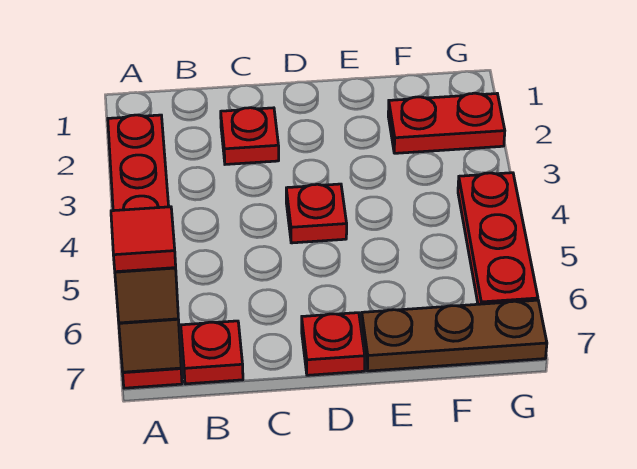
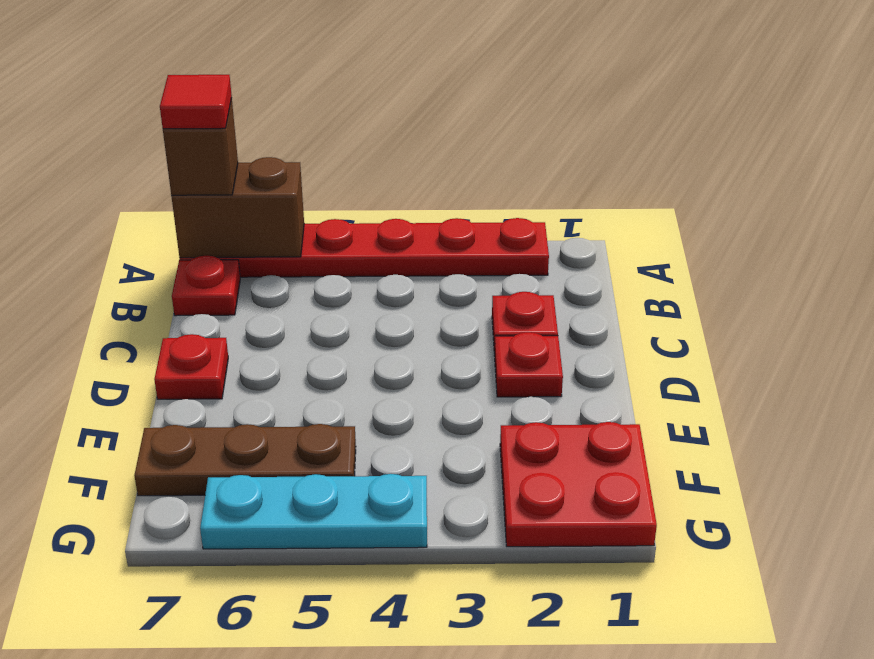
red plate D4 level 1 -> red plate D2 level 1
brown plate E7:G7 level 1 -> brown plate F5:F7 level 1
red plate F2:G2 level 1 -> red plate F1:G2 level 1
red plate G4:G6 level 1 -> cyan plate G4:G6 level 1

